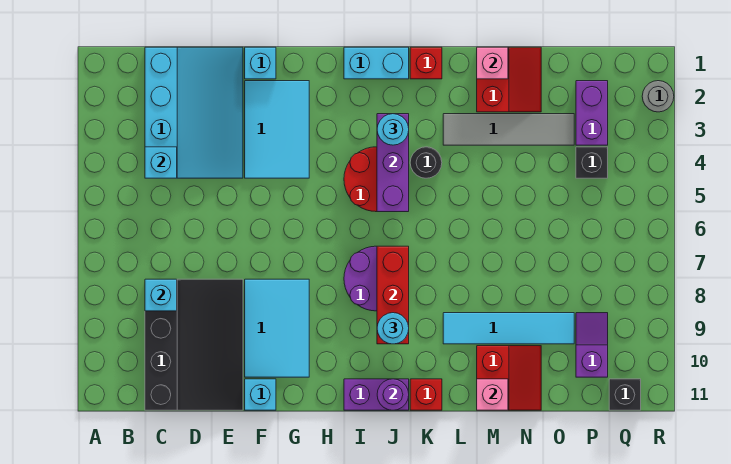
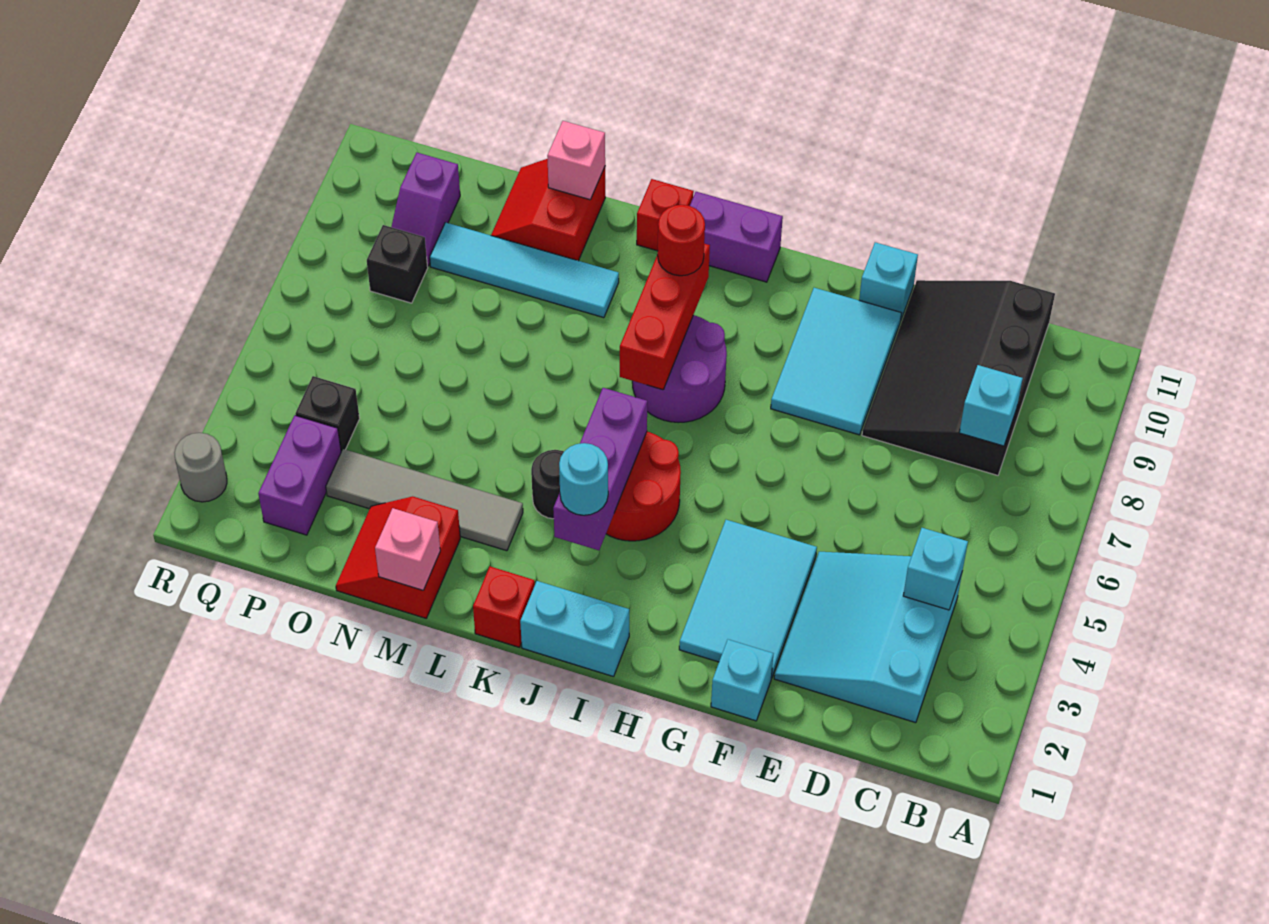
cyan slope C1:E4 level 1 top C -> cyan slope C2:E4 level 1 top C
cyan round brick J9 level 3 -> red round brick J9 level 3
purple round brick J11 level 2 -> none
black brick Q11 level 1 -> black brick P8 level 1

